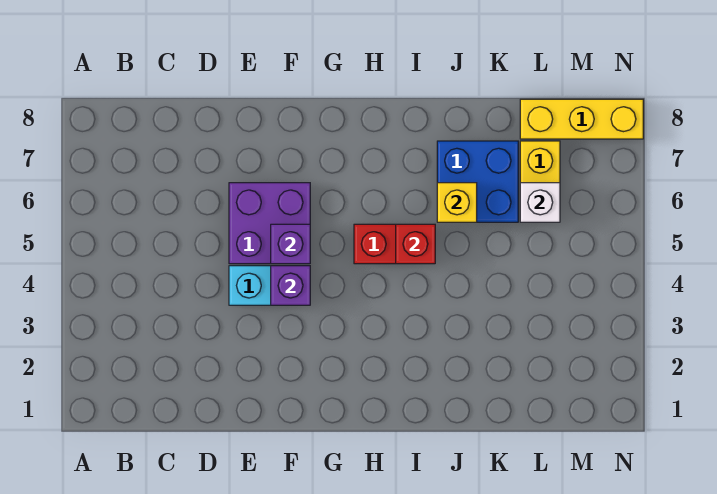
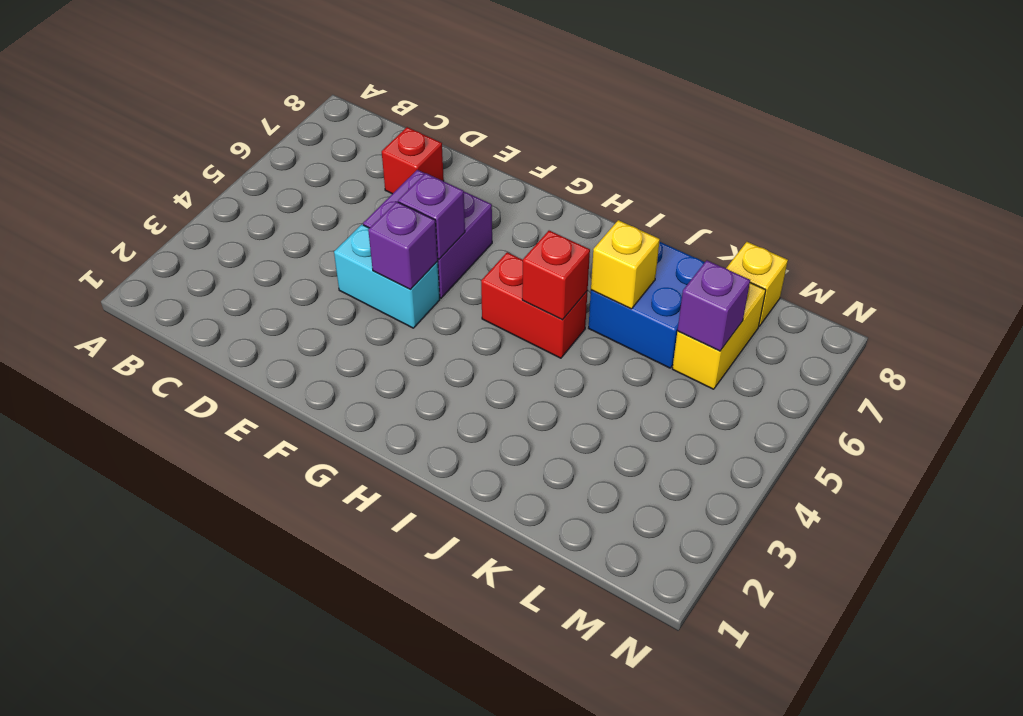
none -> red brick D7 level 1
white brick L6 level 2 -> purple brick L6 level 2
yellow brick L8:N8 level 1 -> yellow brick L8 level 1

